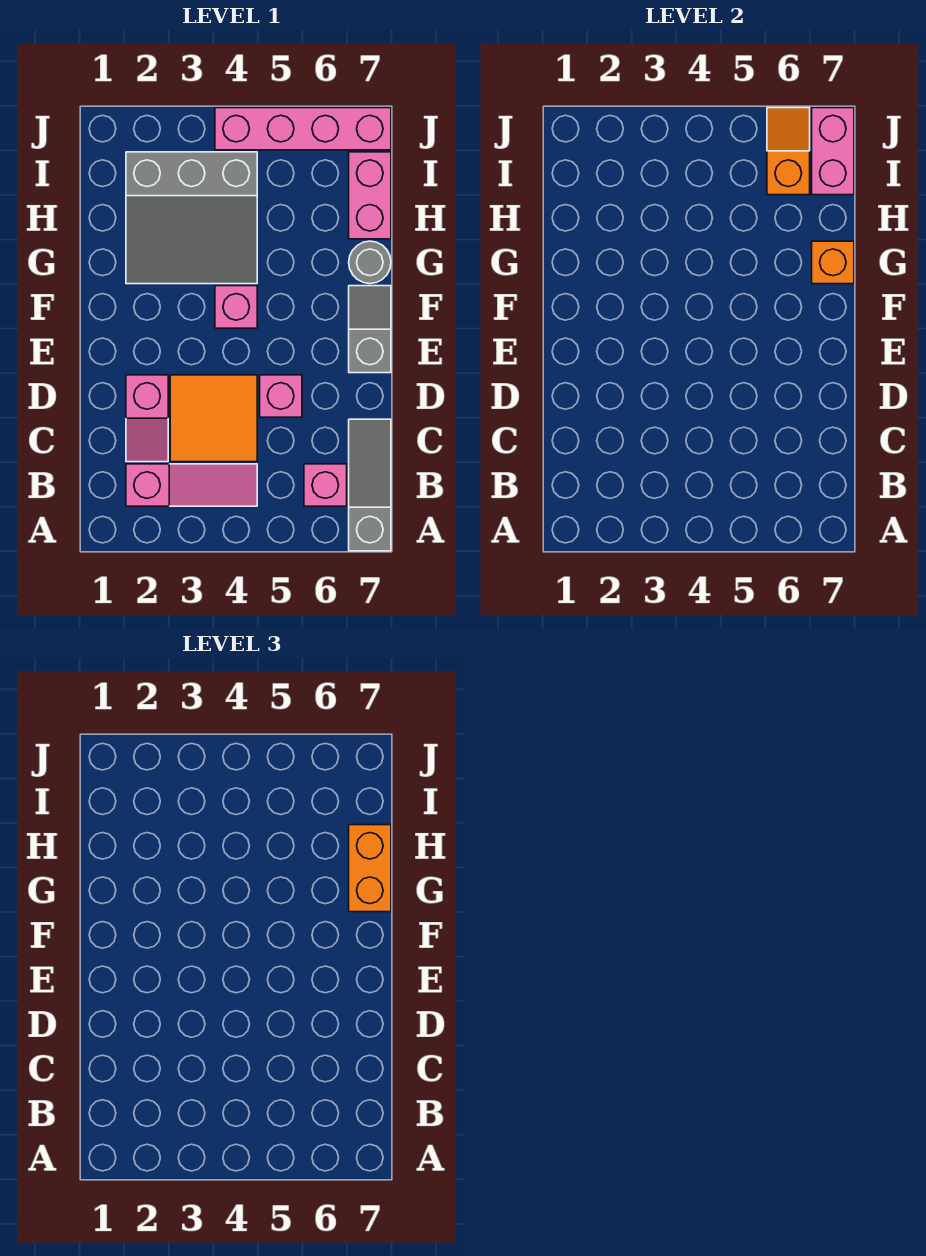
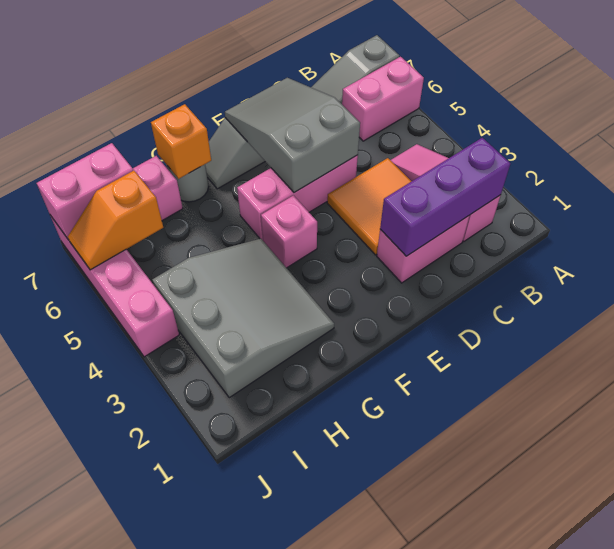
none -> purple brick B2:D2 level 2
pink brick B6 level 1 -> pink brick A6:B6 level 1
pink slope C2:D2 level 1 top D -> pink brick C2:D2 level 1
pink brick D5 level 1 -> pink brick D5:F5 level 1
none -> grey slope D5:E7 level 2 top 5
orange brick G7:H7 level 3 -> none

